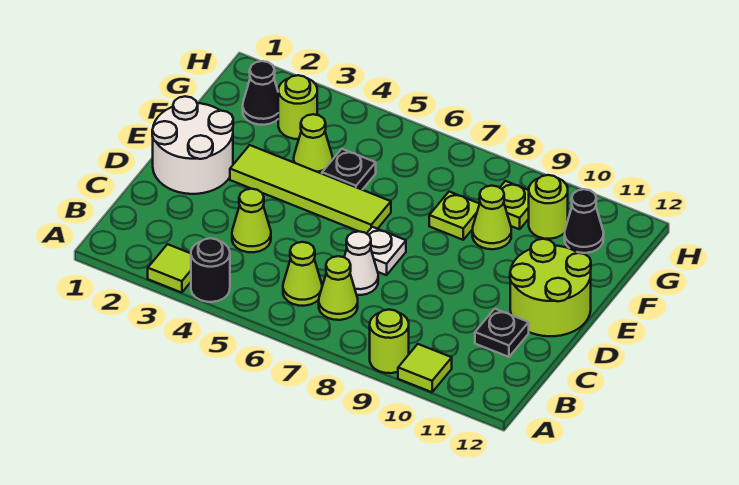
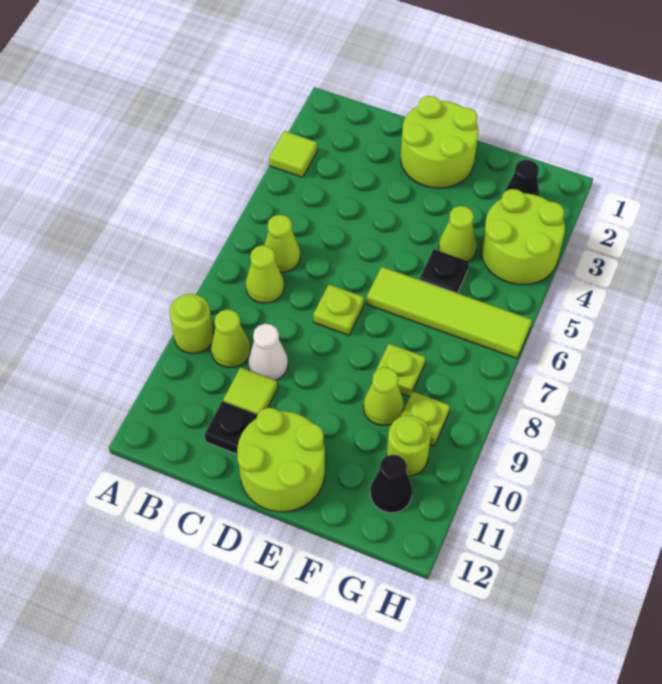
black round brick A4 level 1 -> none
lime tile A10 level 1 -> lime tile C10 level 1
lime cone C4 level 1 -> lime cone B9 level 1
white cone C7 level 1 -> white cone C9 level 1
white round brick D1:E2 level 1 -> lime round brick D1:E2 level 1
white plate D7 level 1 -> lime plate D7 level 1
lime tile E3:E6 level 1 -> lime tile E6:H6 level 1
lime round brick G3 level 1 -> lime round brick G3:H4 level 1

